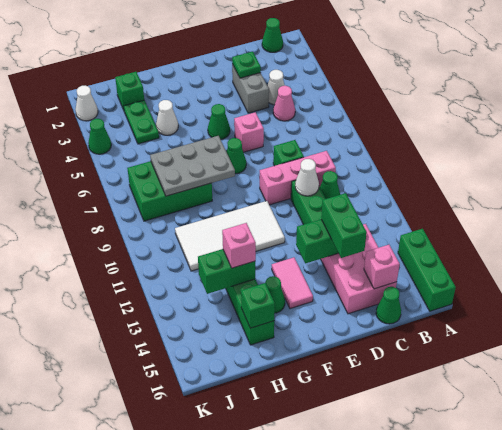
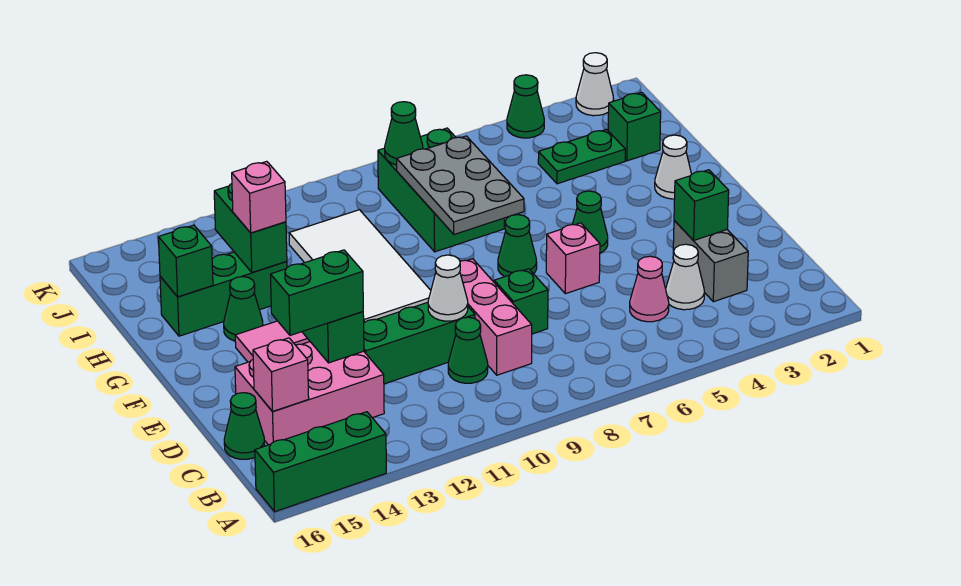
green cone B1 level 1 -> green cone J8 level 2
grey brick D3:D4 level 1 -> grey brick C3:D3 level 1
green plate D3 level 2 -> green brick D3 level 2
white cone H4 level 1 -> white cone G2 level 1

